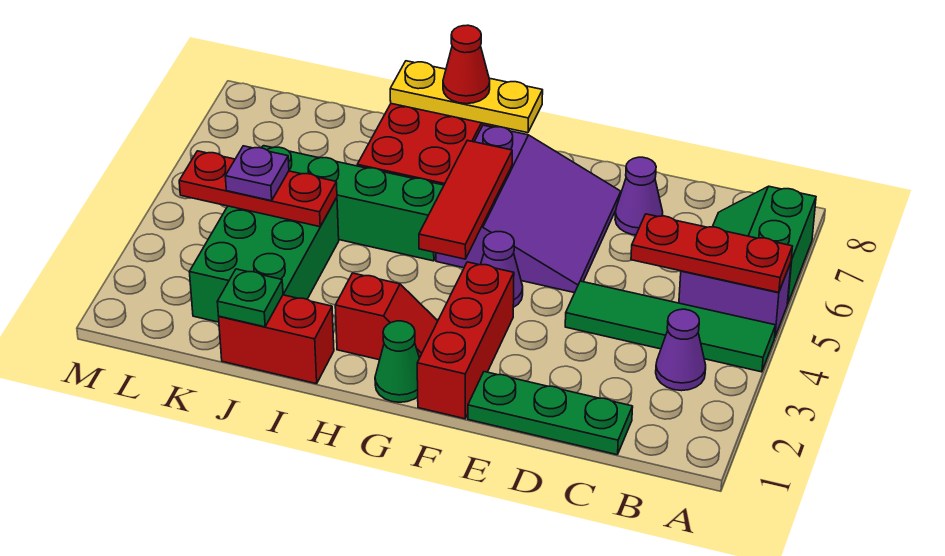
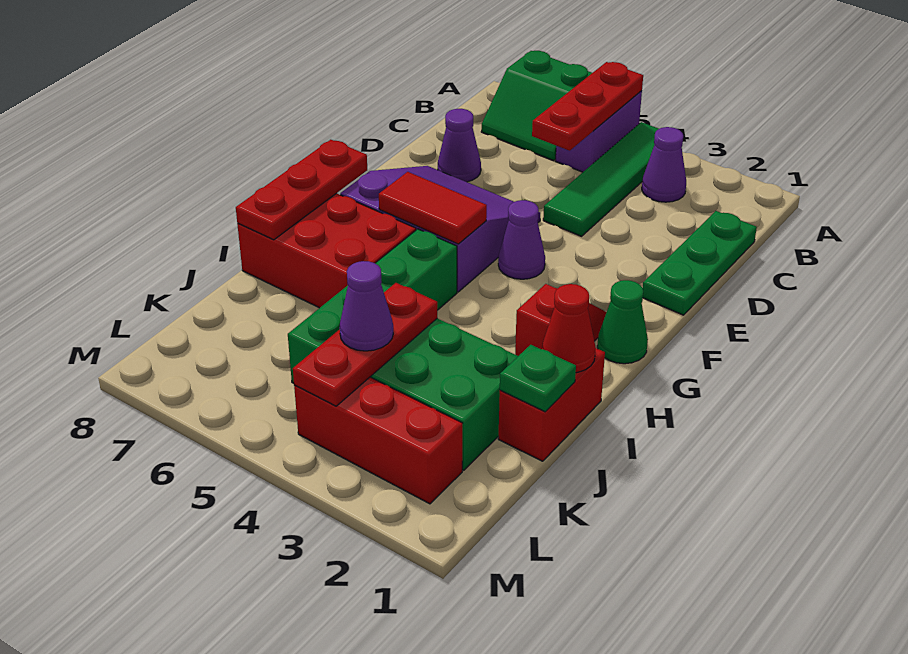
red brick F1:F3 level 1 -> red brick L2:L4 level 1
red tile G4:G6 level 2 -> red tile G5:G6 level 2
yellow plate G8:I8 level 2 -> red plate G8:I8 level 2
red cone H8 level 3 -> red cone I1 level 2
purple plate K4 level 3 -> purple cone K4 level 3

